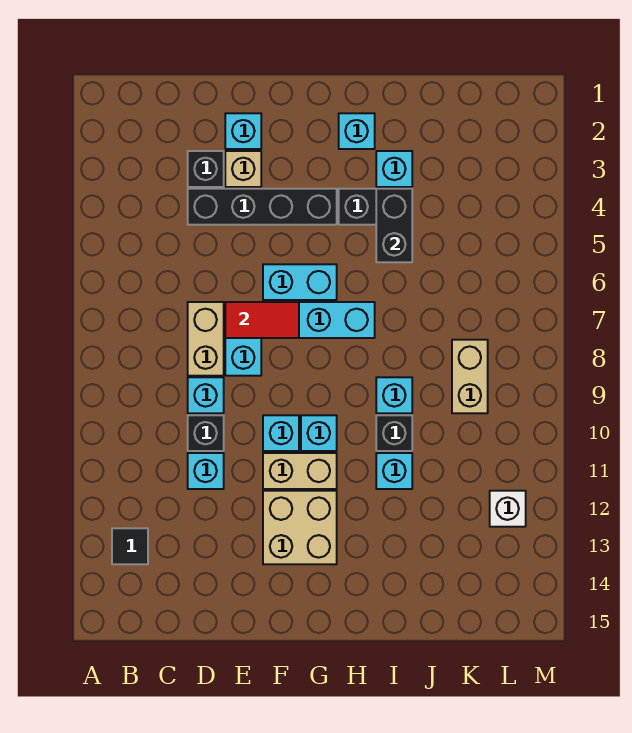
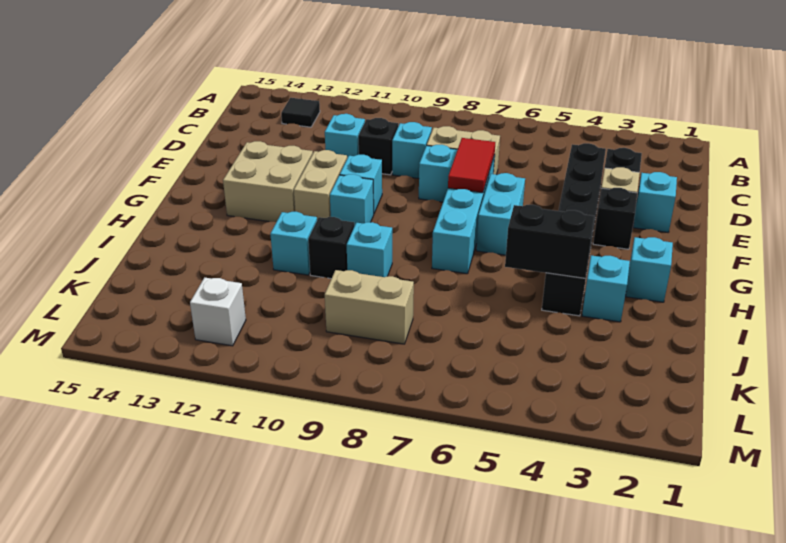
none -> black brick F3 level 1

